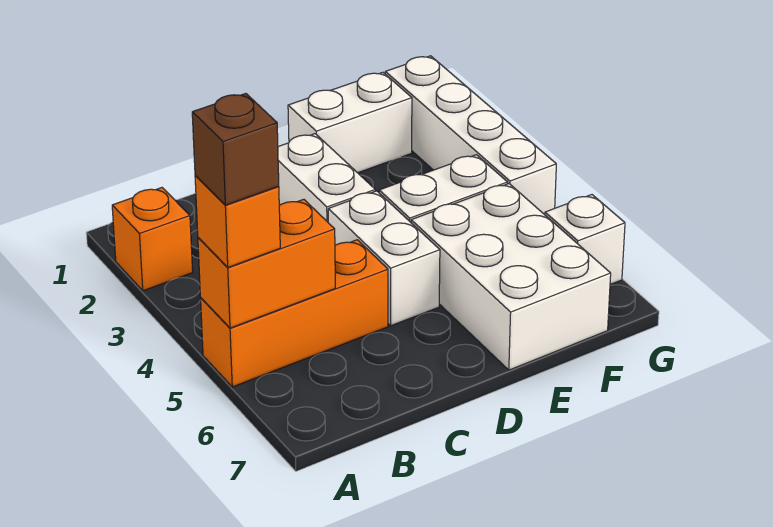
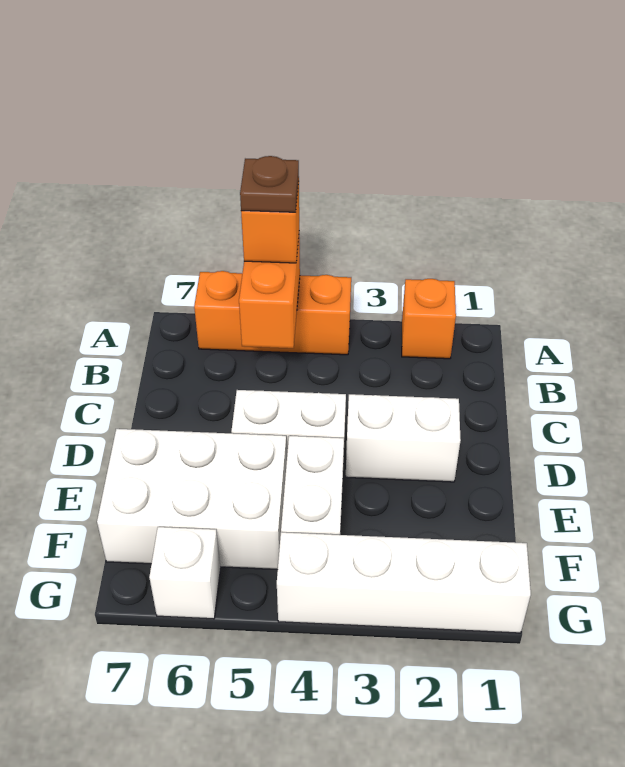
orange brick A5:C5 level 1 -> orange brick A4:A6 level 1
brown brick A5 level 4 -> brown plate A5 level 4
white brick E1:F1 level 1 -> none

